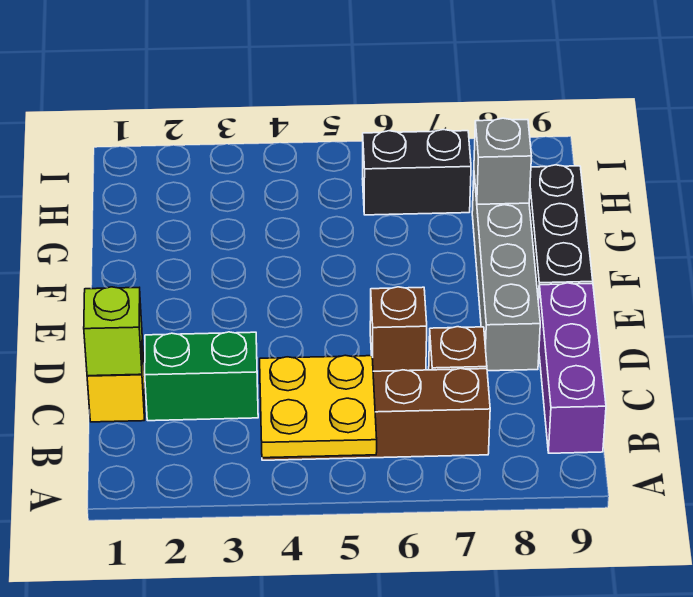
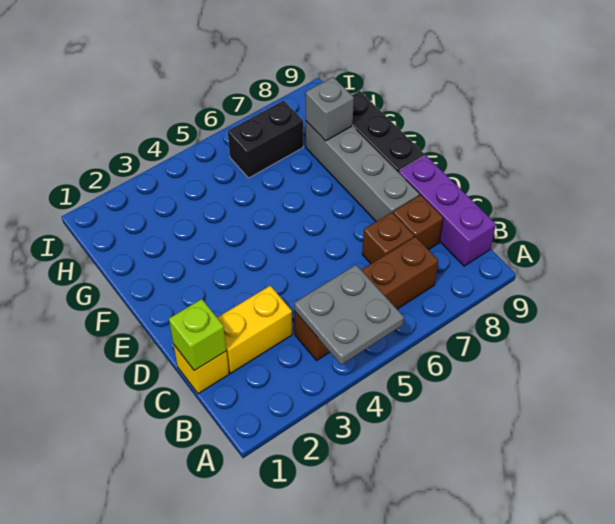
yellow plate A4:B5 level 2 -> grey plate A4:B5 level 2
green brick C2:C3 level 1 -> yellow brick C2:C3 level 1
brown brick D6 level 1 -> brown brick C8 level 1

